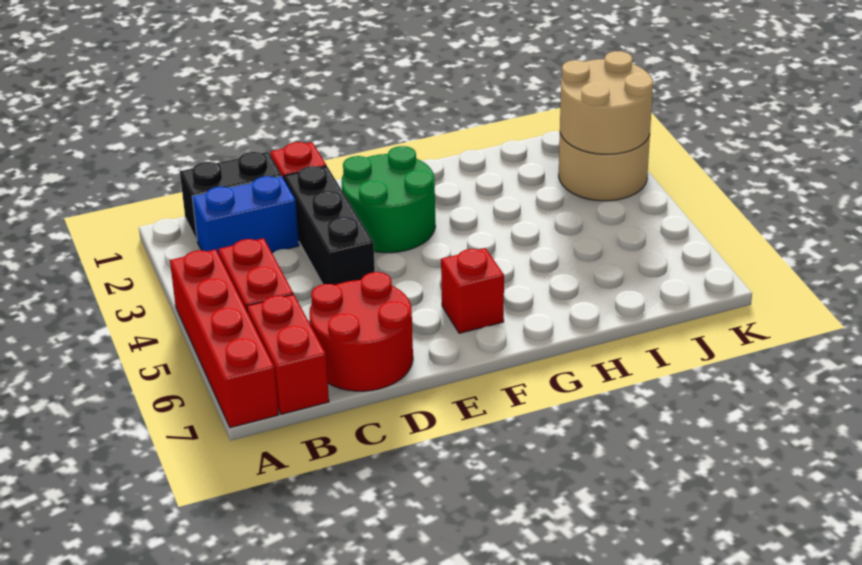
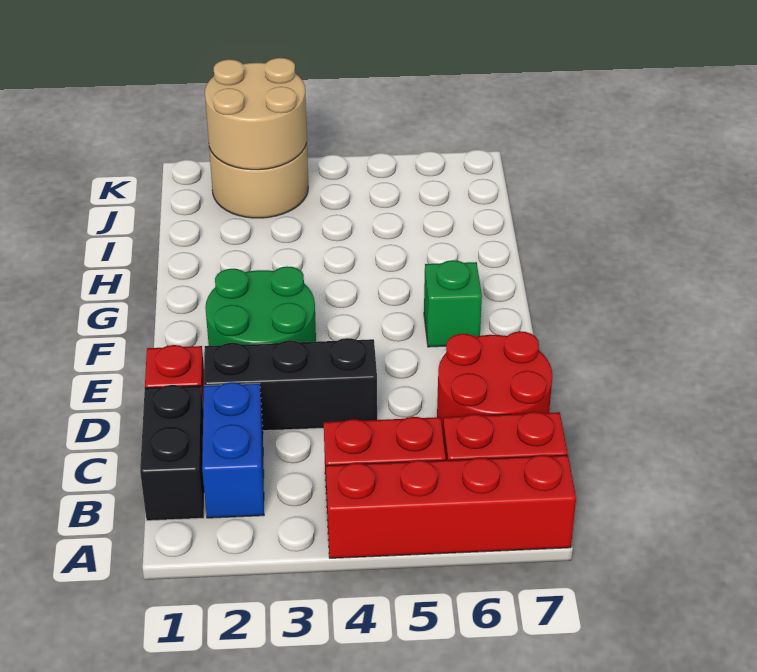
red brick F6 level 1 -> green brick F6 level 1

